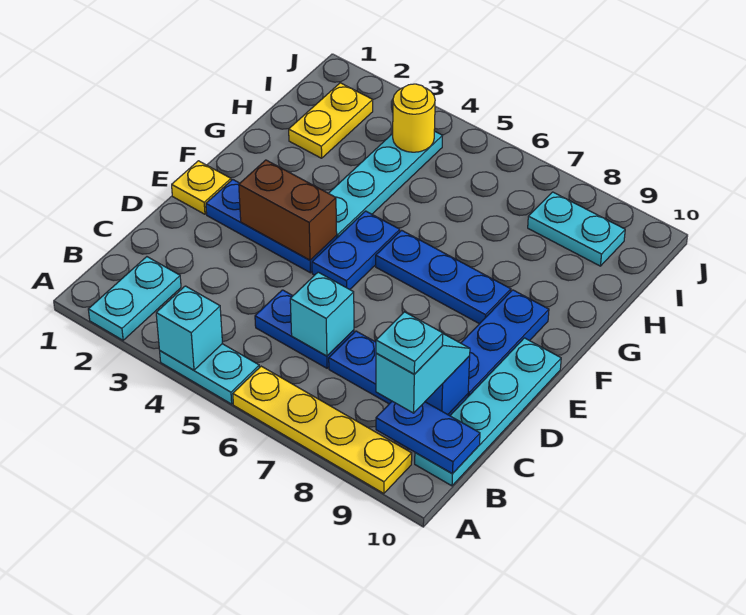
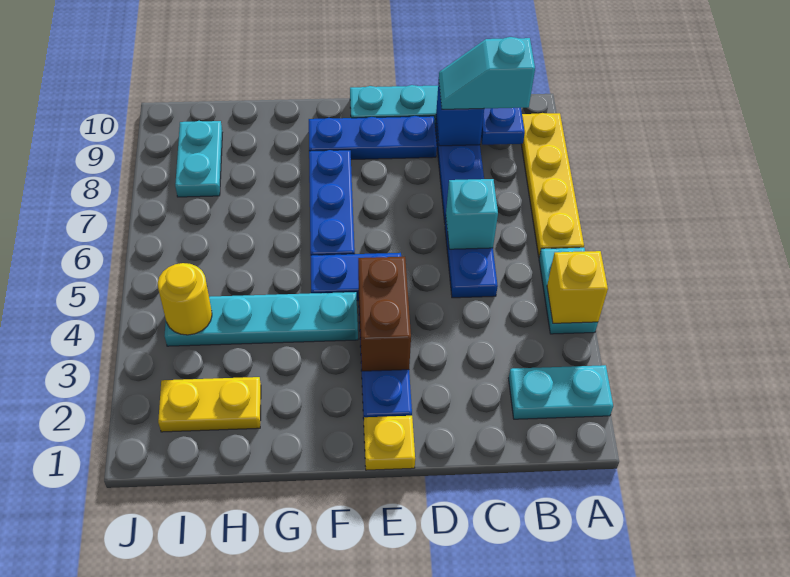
cyan brick A4 level 2 -> yellow brick A4 level 2
cyan plate B9 level 4 -> none

